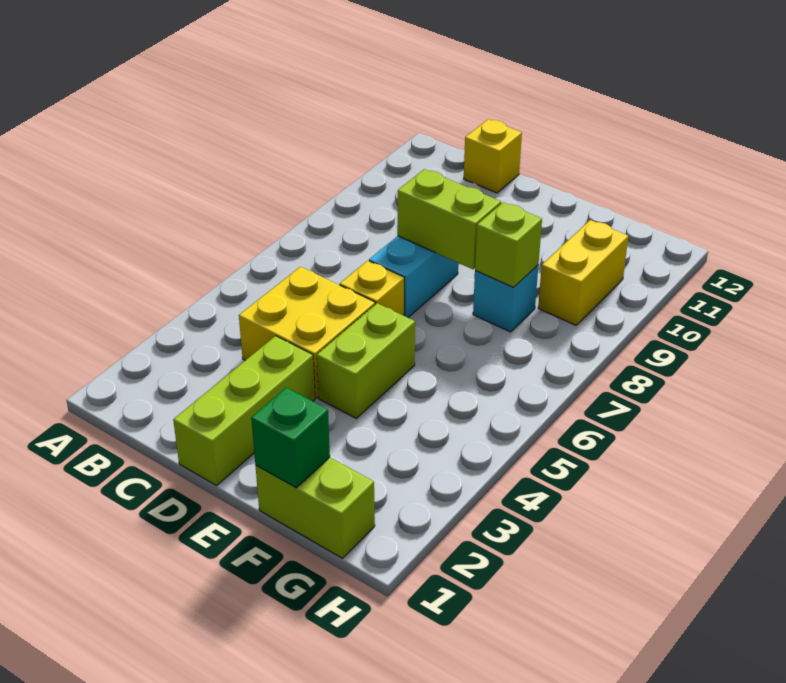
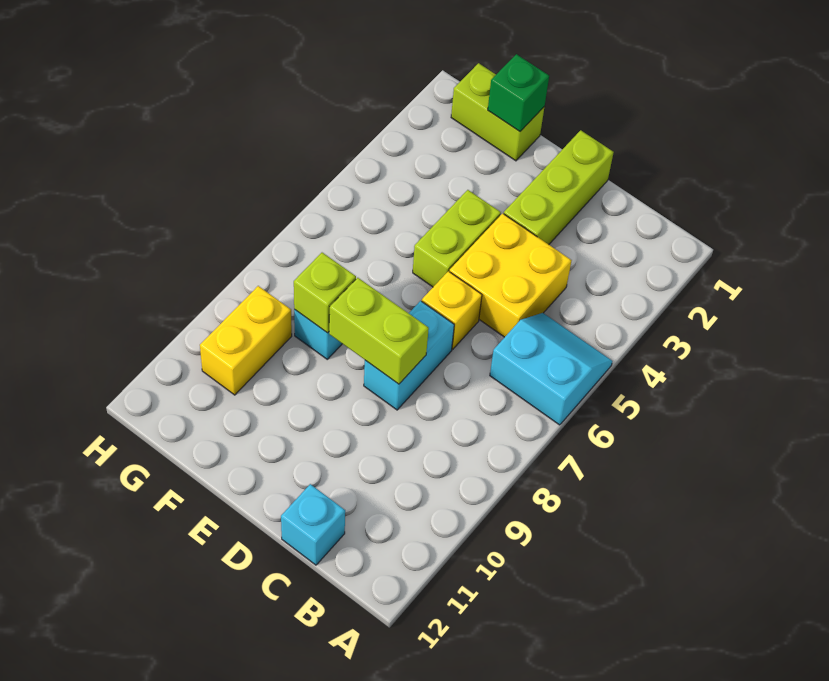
none -> cyan slope A5:B6 level 1 top 6
yellow brick C12 level 1 -> cyan brick C12 level 1

